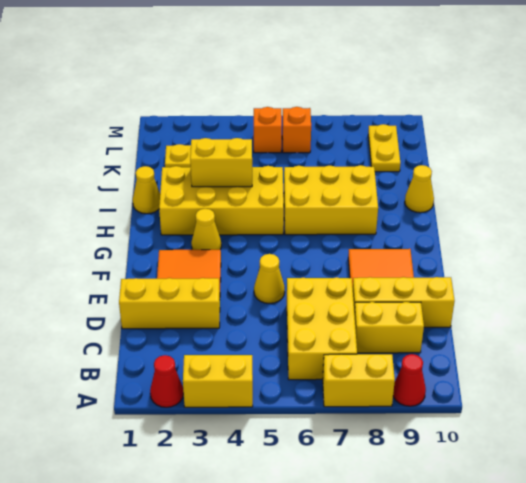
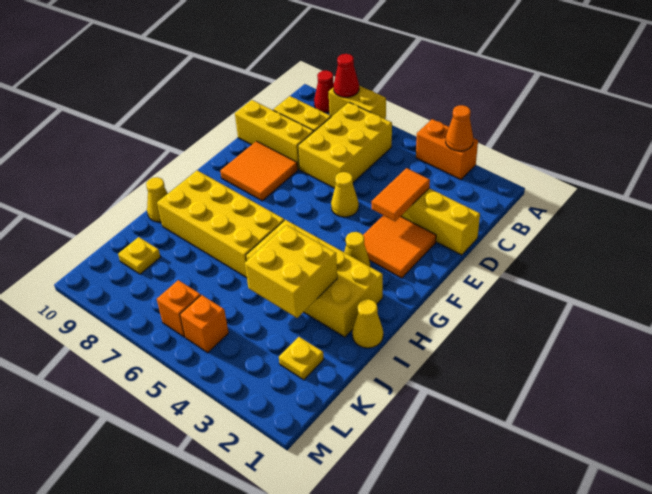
red cone A2 level 1 -> red cone A8 level 2
yellow brick A3:A4 level 1 -> orange brick A3:A4 level 1
none -> orange cone A3 level 2
none -> orange tile D3:E3 level 2
yellow brick H6:I8 level 1 -> yellow brick H6:I9 level 1
yellow brick I3:I4 level 2 -> yellow brick I3:J4 level 2
yellow plate K9:L9 level 1 -> yellow plate K9 level 1

